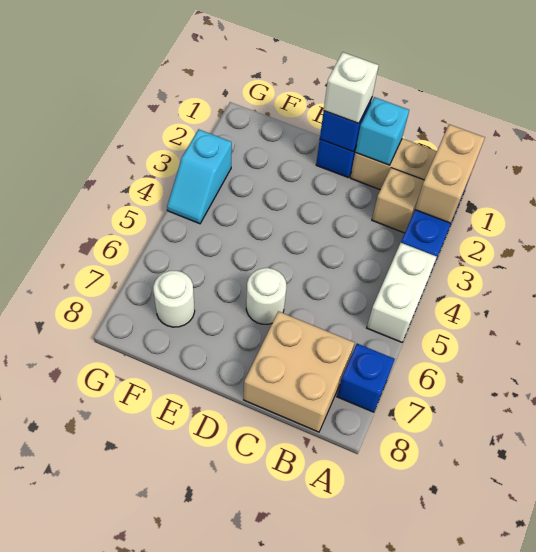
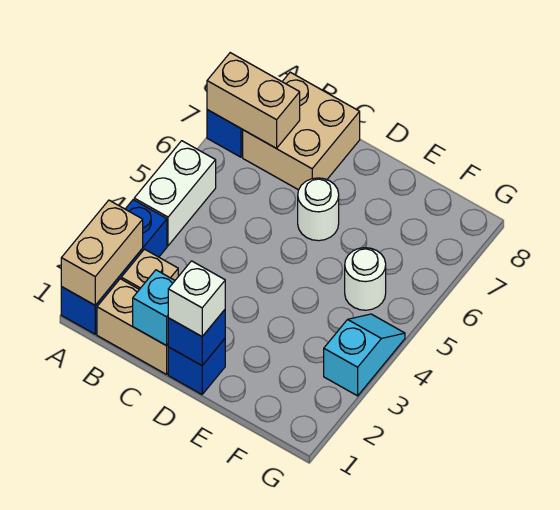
none -> tan brick A7:B7 level 2
white round brick F7 level 1 -> white round brick F5 level 1

